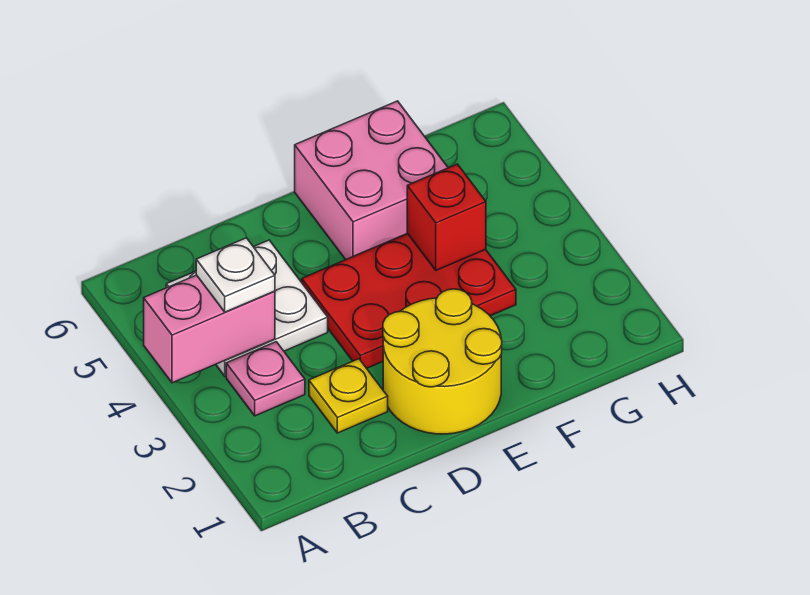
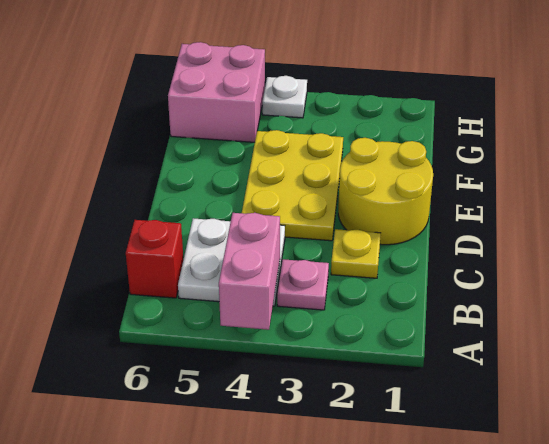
white plate B4 level 3 -> white plate H4 level 1
red plate D3:F4 level 1 -> yellow plate D3:F4 level 1
pink brick E5:F6 level 1 -> pink brick G5:H6 level 1
red brick F4 level 2 -> red brick B6 level 1

